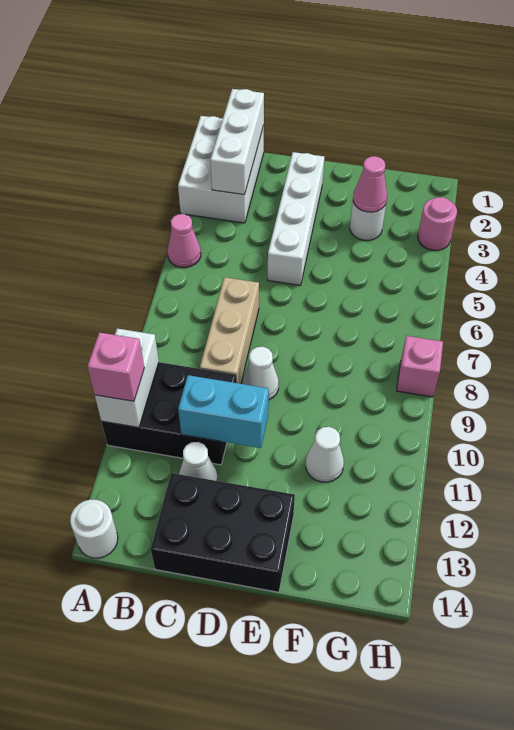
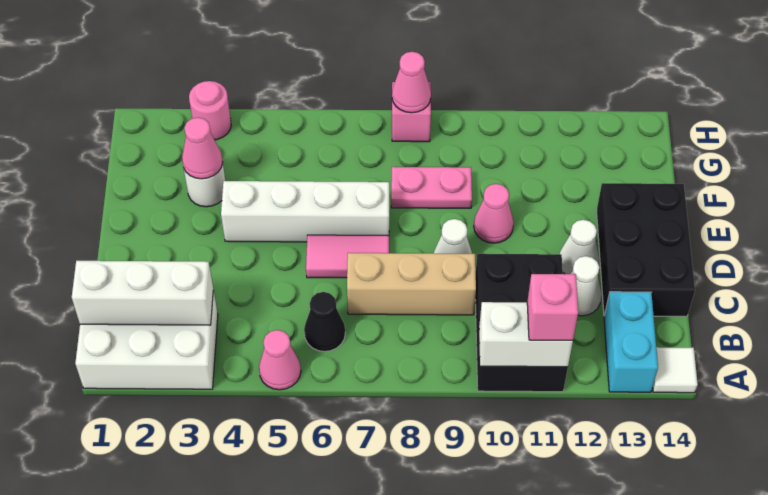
white round brick A14 level 1 -> white tile A14 level 1
none -> black cone B6 level 1
cyan brick C11:D11 level 2 -> cyan brick A13:B13 level 1
white brick D2:D5 level 1 -> white brick E4:E7 level 1
none -> pink tile D6:D7 level 1
none -> pink cone E10 level 1
none -> pink plate F8:F9 level 1
white cone F11 level 1 -> white cone D12 level 1
none -> pink cone H8 level 2

